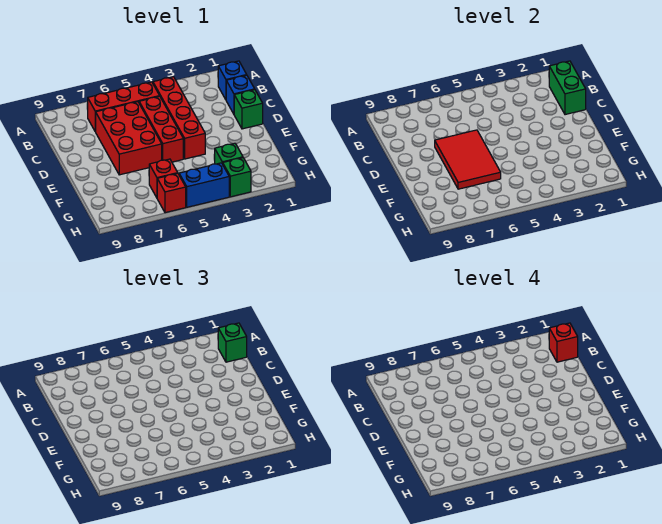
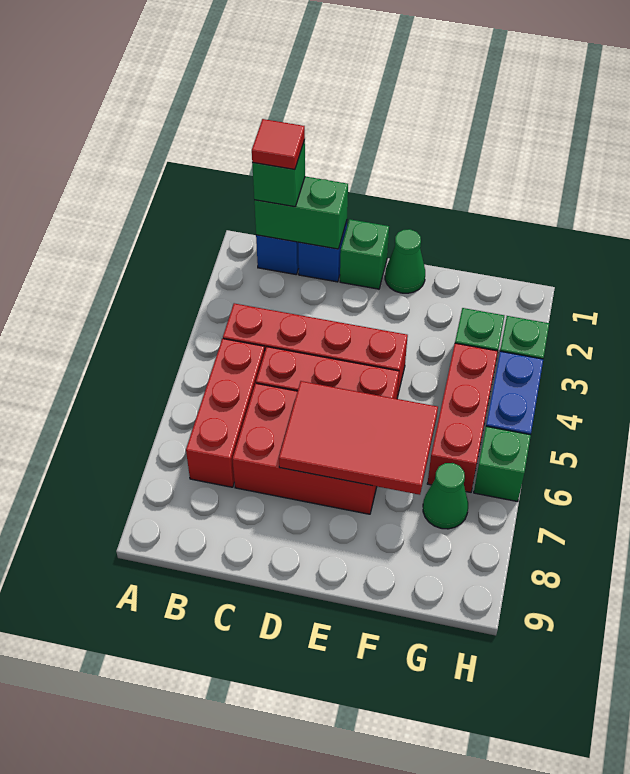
red brick B1 level 4 -> red tile B1 level 4
none -> green cone E1 level 1
red brick G6 level 1 -> red brick G4:G6 level 1
none -> green cone G7 level 1
red brick H6 level 1 -> green brick H6 level 1

